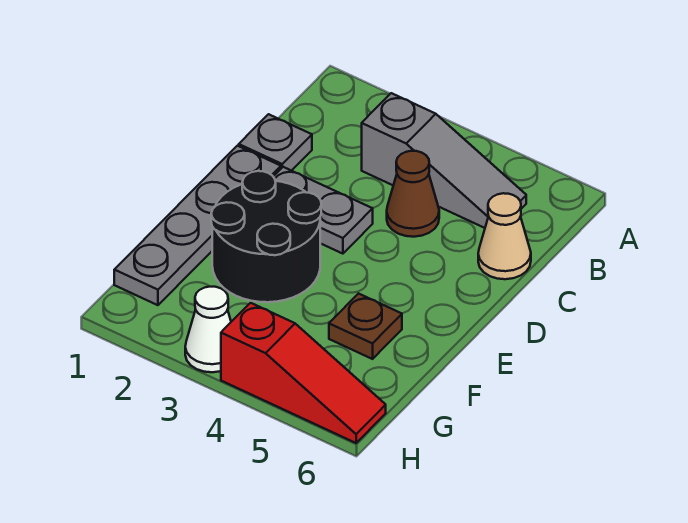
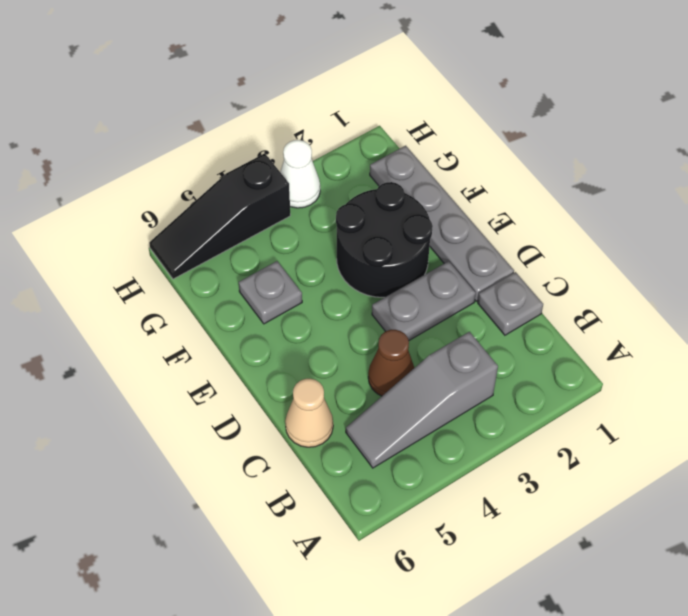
brown plate F5 level 1 -> grey plate F5 level 1
red slope H4:H6 level 1 top 4 -> black slope H4:H6 level 1 top 4

